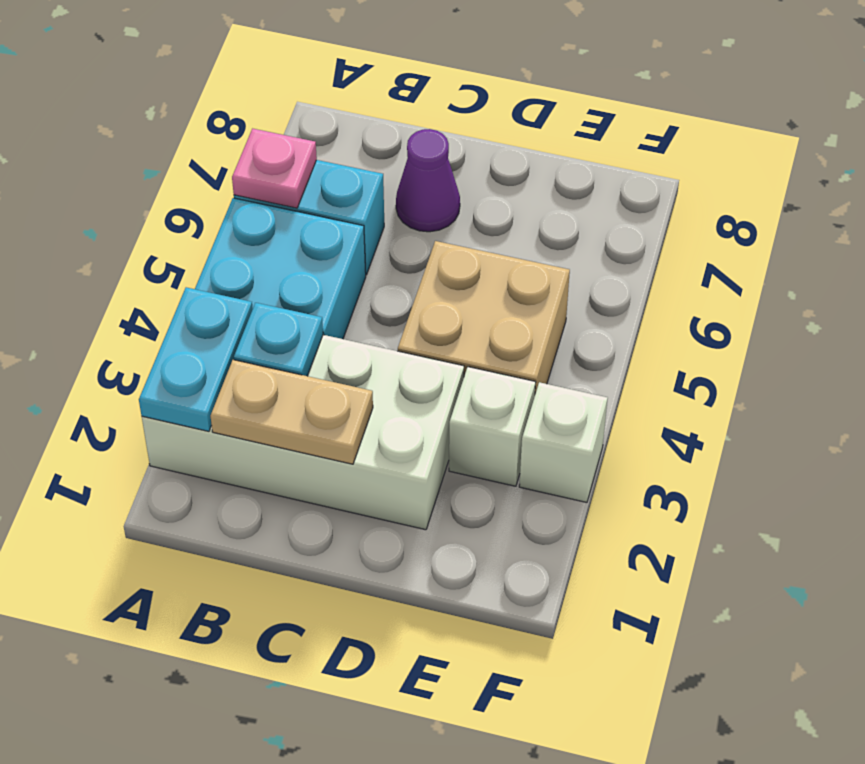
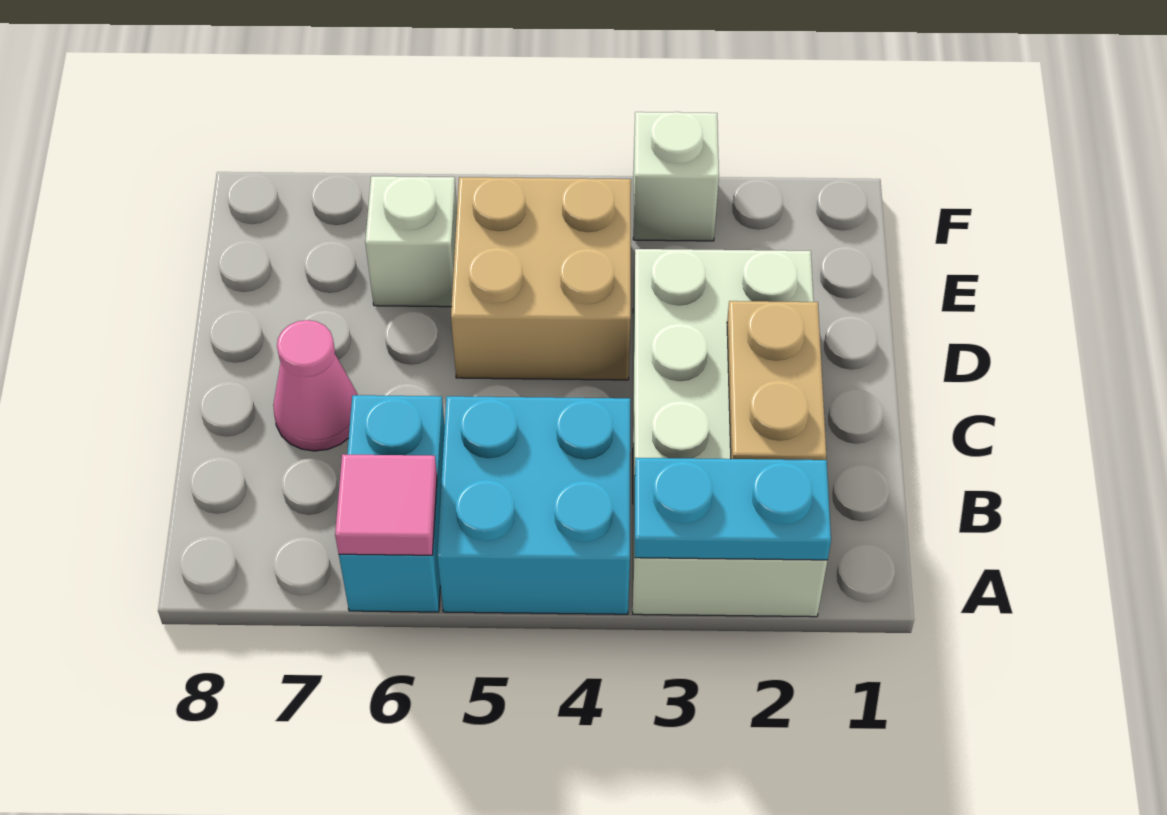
pink plate A6 level 2 -> pink tile A6 level 2
cyan plate B3 level 2 -> none
purple cone C7 level 1 -> pink cone C7 level 1
white brick E3 level 1 -> white brick E6 level 1

